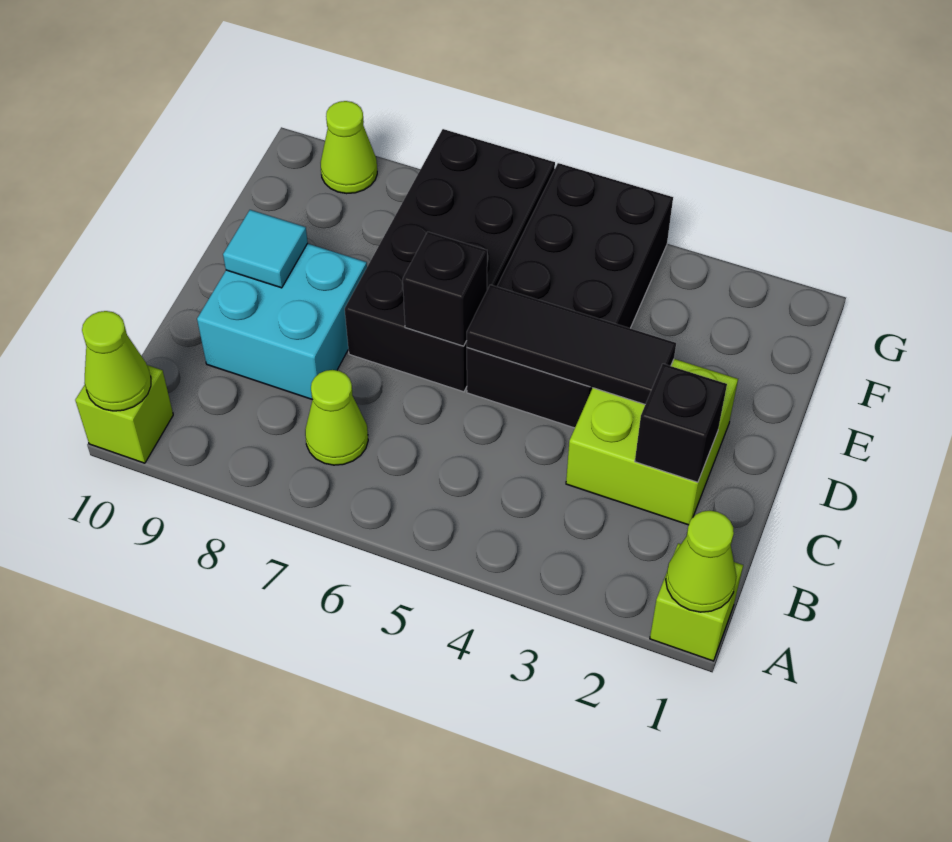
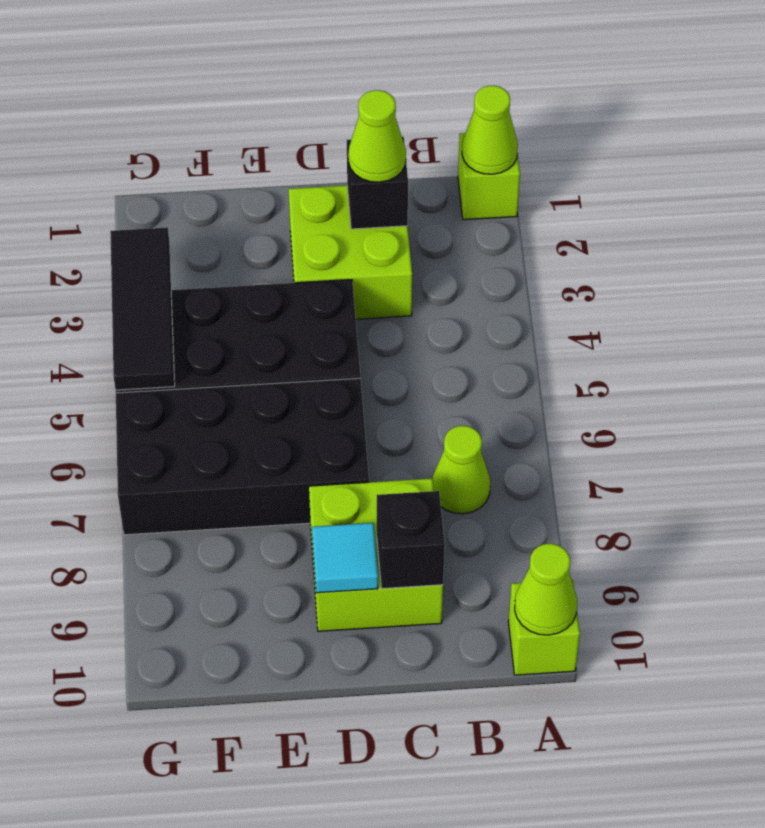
cyan brick C8:D9 level 1 -> lime brick C8:D9 level 1
black tile D3:D5 level 2 -> black tile G3:G5 level 2
black brick D6 level 2 -> black brick C9 level 2
lime cone G9 level 1 -> lime cone C2 level 3

